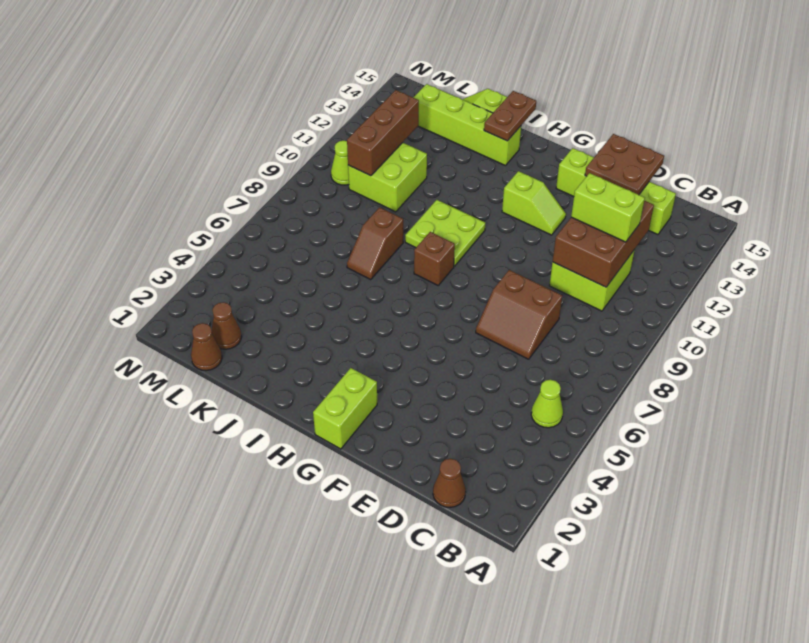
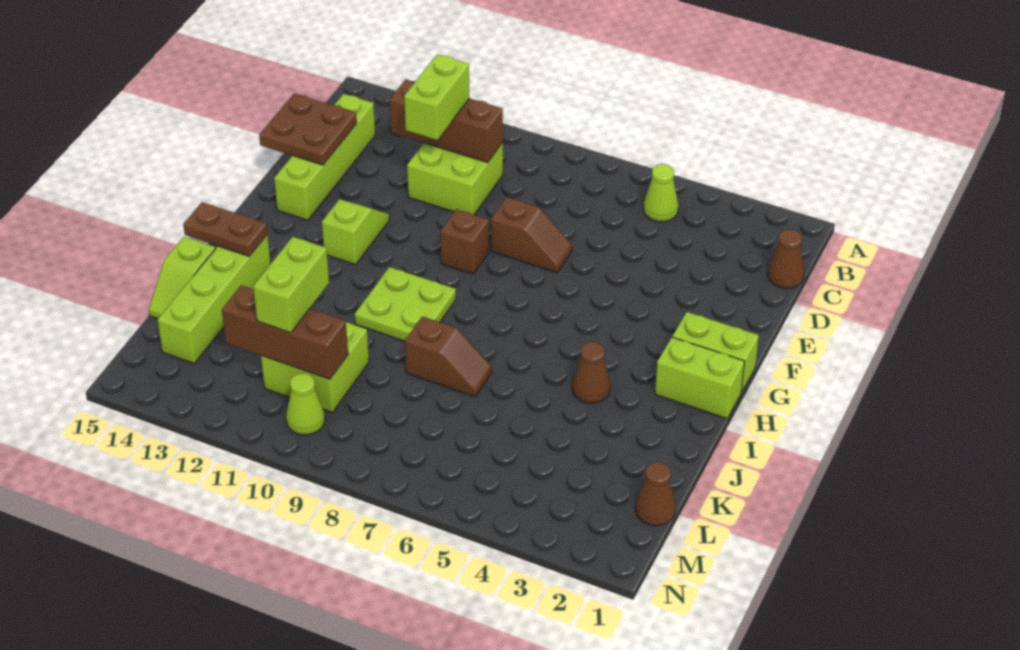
brown brick C10:D12 level 2 -> brown brick C10:C12 level 2
brown slope D7:E8 level 1 top 8 -> brown slope E7:E8 level 1 top 8
none -> lime brick H1:H2 level 1
brown brick H8 level 1 -> brown brick F9 level 1
none -> lime brick K11:L11 level 3
brown cone L2 level 1 -> brown cone I4 level 1

